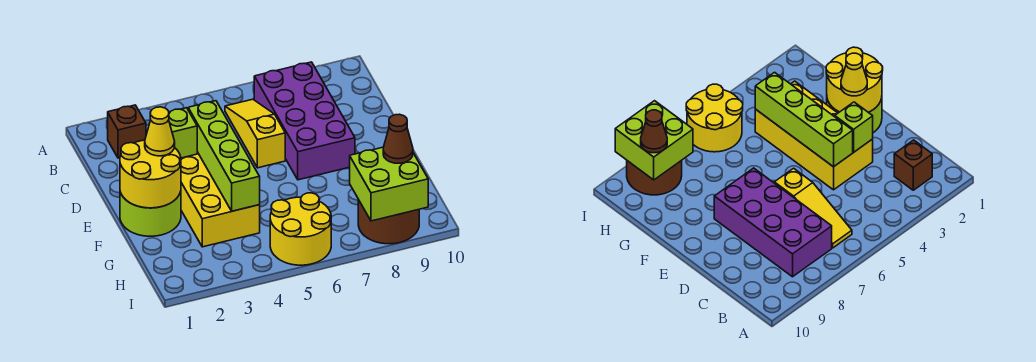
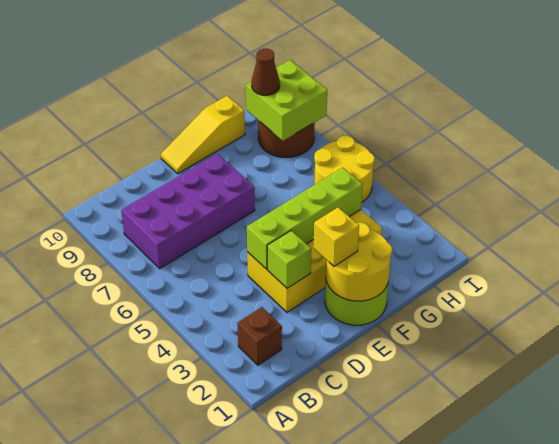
yellow slope B6:D6 level 1 top D -> yellow slope E10:G10 level 1 top G
yellow cone E2 level 3 -> yellow brick E2 level 3

